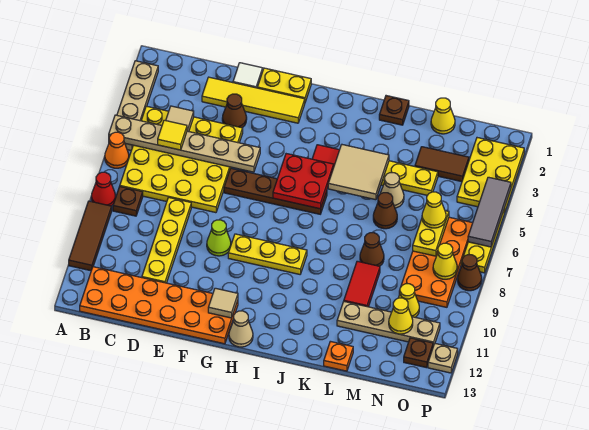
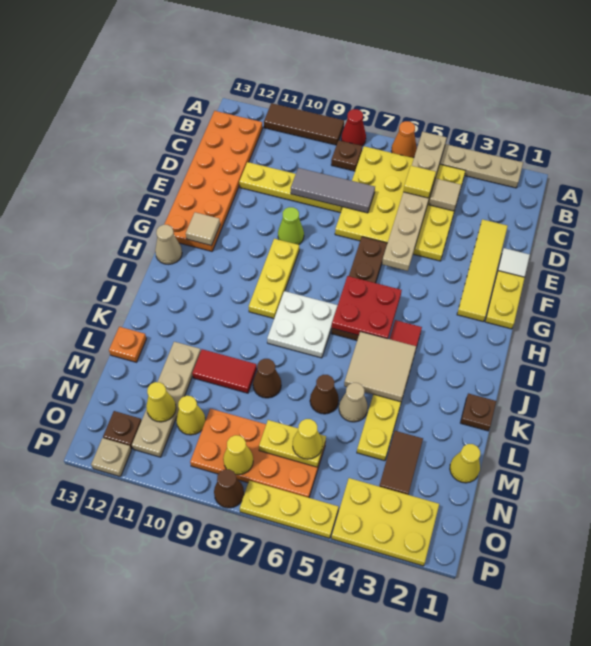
brown cone E3 level 1 -> none
none -> white plate I7:J8 level 1
grey tile P4:P6 level 2 -> grey tile D7:D9 level 2

